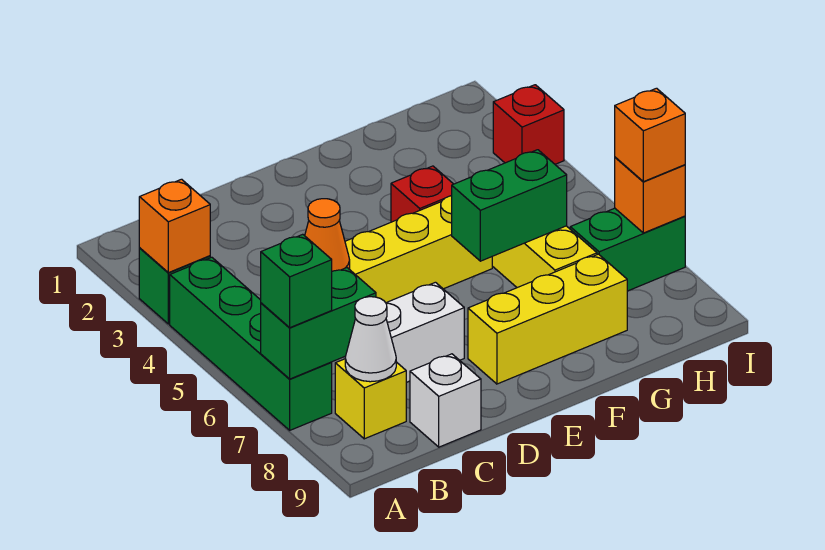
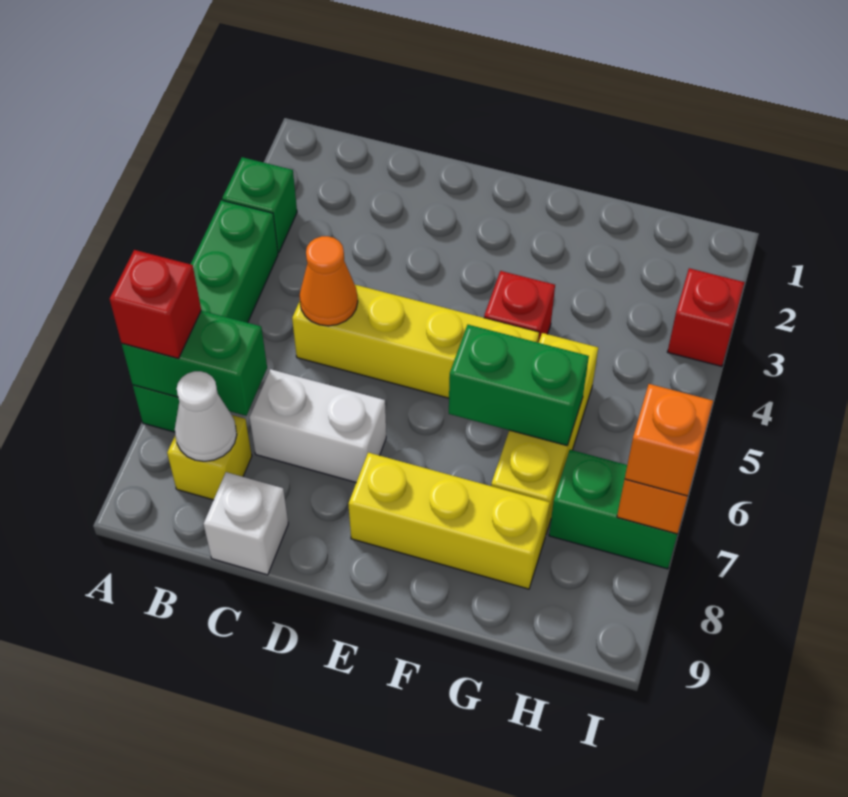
orange brick A3 level 2 -> none
green brick A7 level 3 -> red brick A7 level 3

